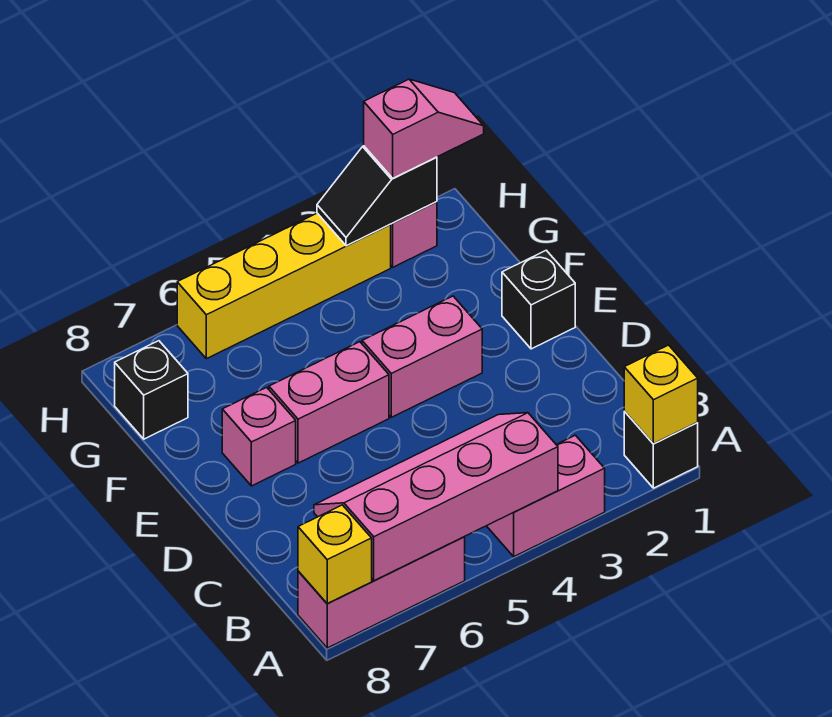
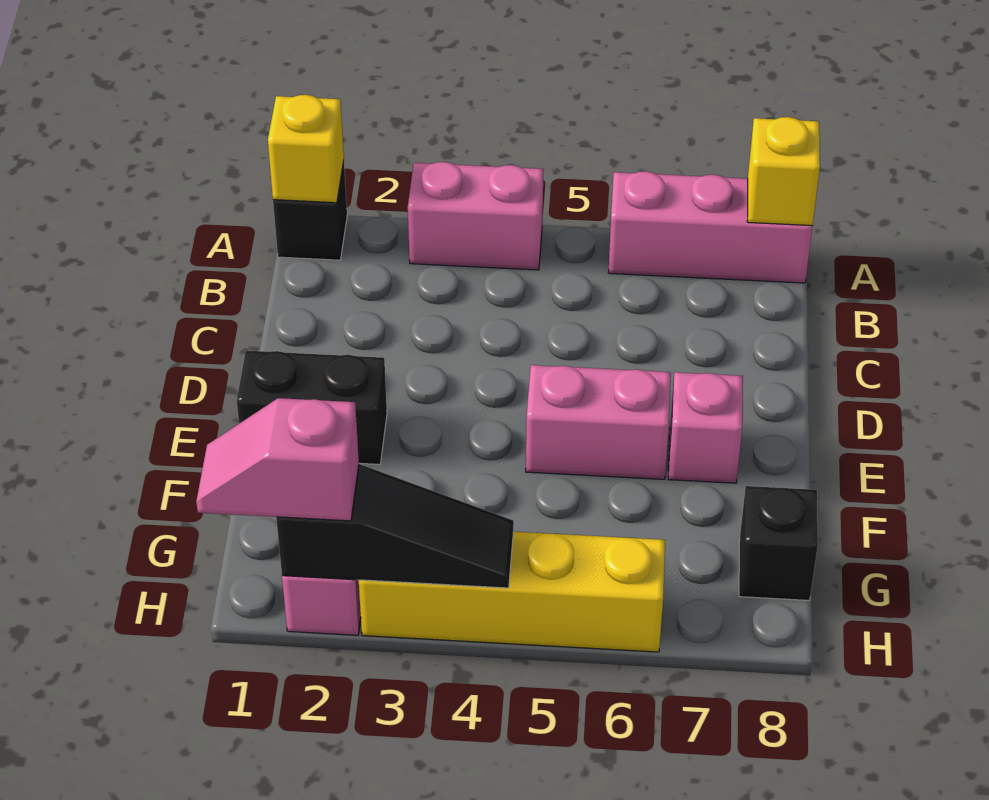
pink slope A4:B7 level 2 top A -> none
black brick E1 level 1 -> black brick E1:E2 level 1
pink brick E3:E4 level 1 -> none
black slope H2:H3 level 2 top 2 -> black slope H2:H4 level 2 top 2

